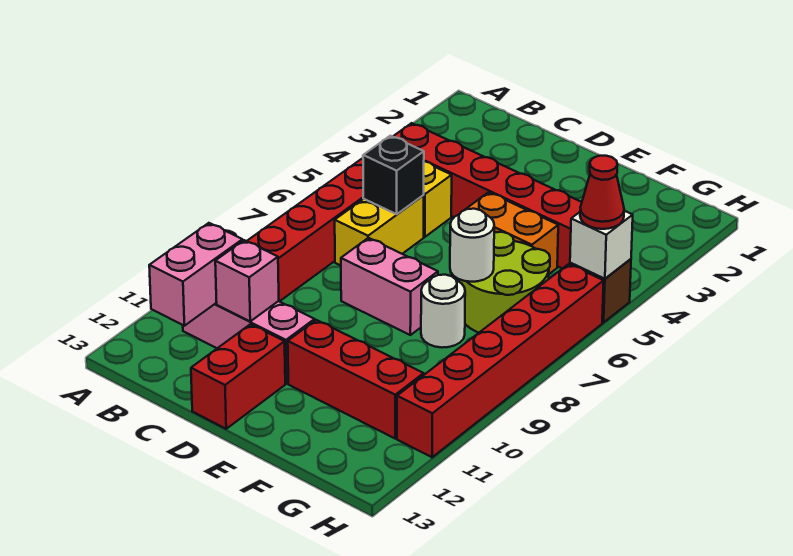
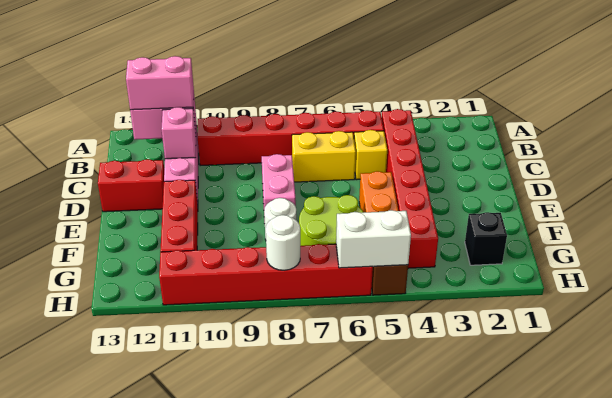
none -> pink brick B11:B12 level 3
black brick C6 level 2 -> black brick G2 level 1
white round brick F7 level 2 -> white round brick H8 level 2
white brick H5 level 2 -> white brick H5:H6 level 2
red cone H5 level 3 -> none

